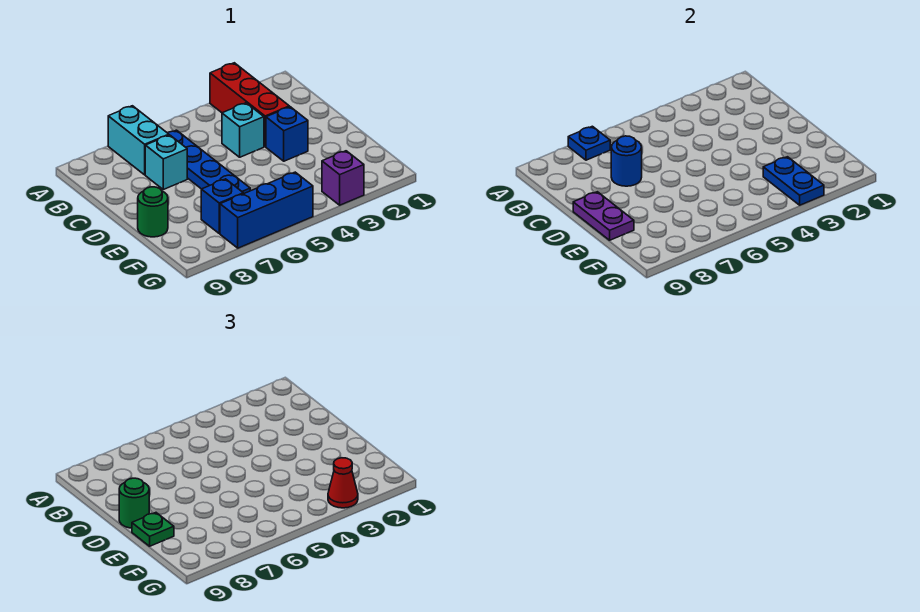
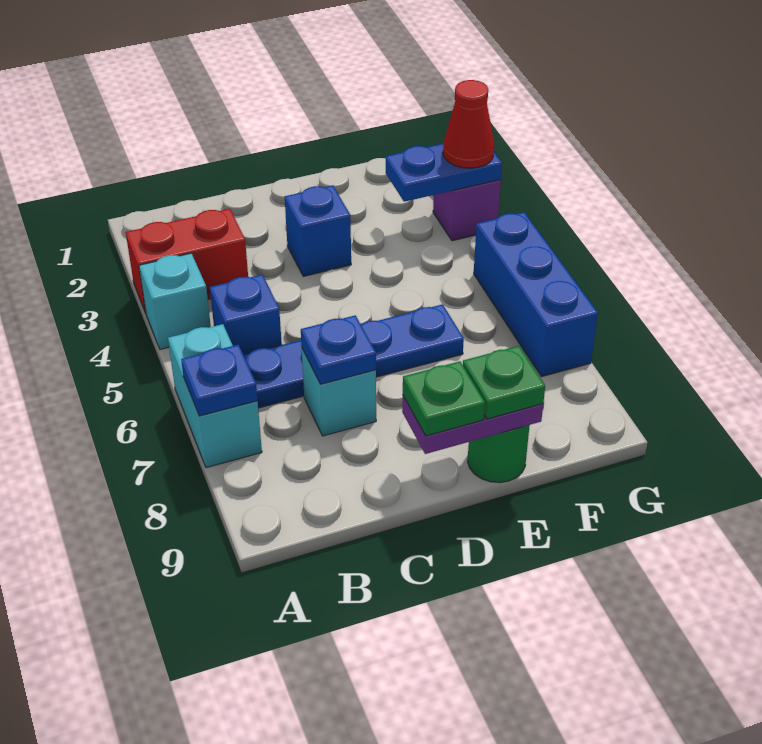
red brick A3:C3 level 1 -> red brick A3:B3 level 1
cyan brick A7:B7 level 1 -> cyan brick A6:A7 level 1
cyan brick C4 level 1 -> cyan brick A4 level 1
blue round brick C7 level 2 -> blue plate C7 level 2
green round brick D9 level 3 -> green plate D9 level 3
blue brick F7 level 1 -> blue brick B5 level 1

